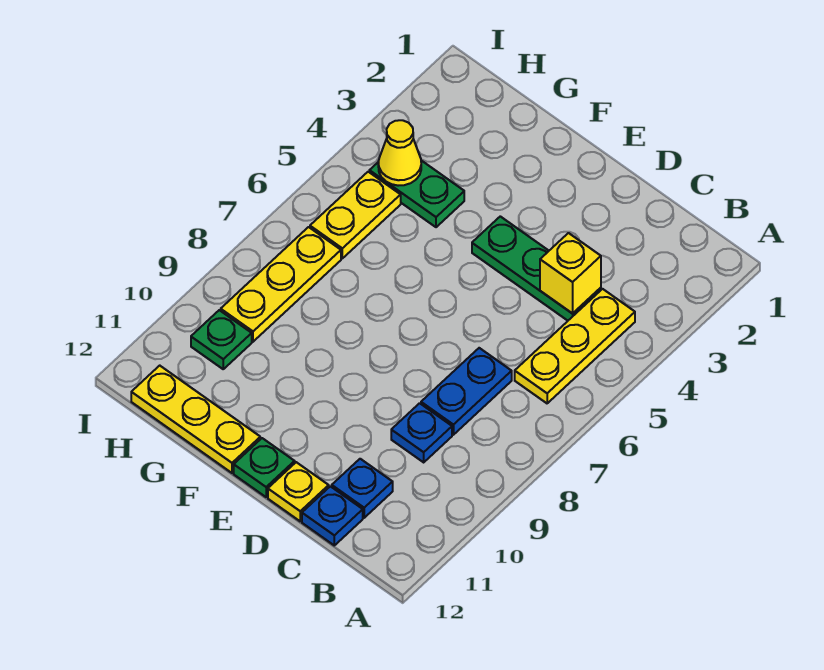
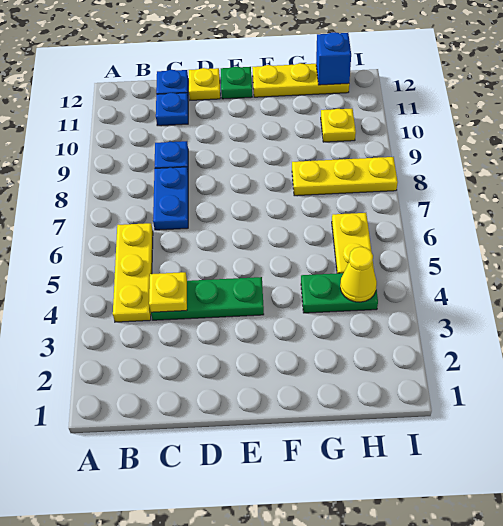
yellow brick C4 level 2 -> yellow plate C4 level 2
yellow plate H7:H9 level 1 -> yellow plate G8:I8 level 1
green plate H10 level 1 -> yellow plate H10 level 1
none -> blue brick H12 level 2

